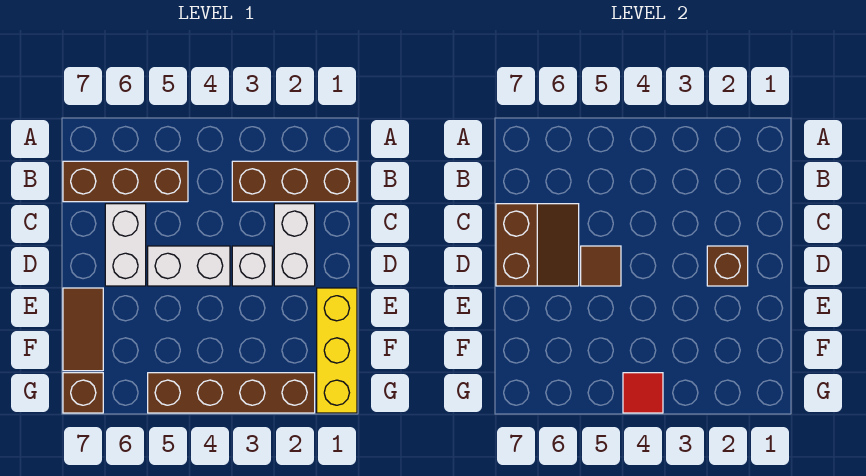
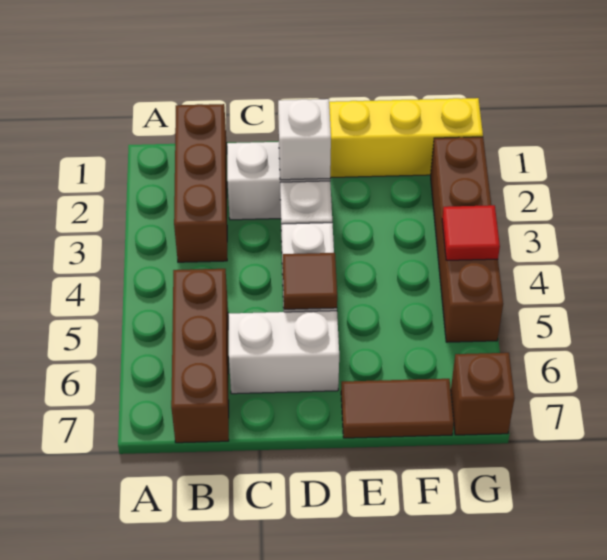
brown slope C6:D7 level 2 top 7 -> none
brown brick D2 level 2 -> white brick D2 level 2

